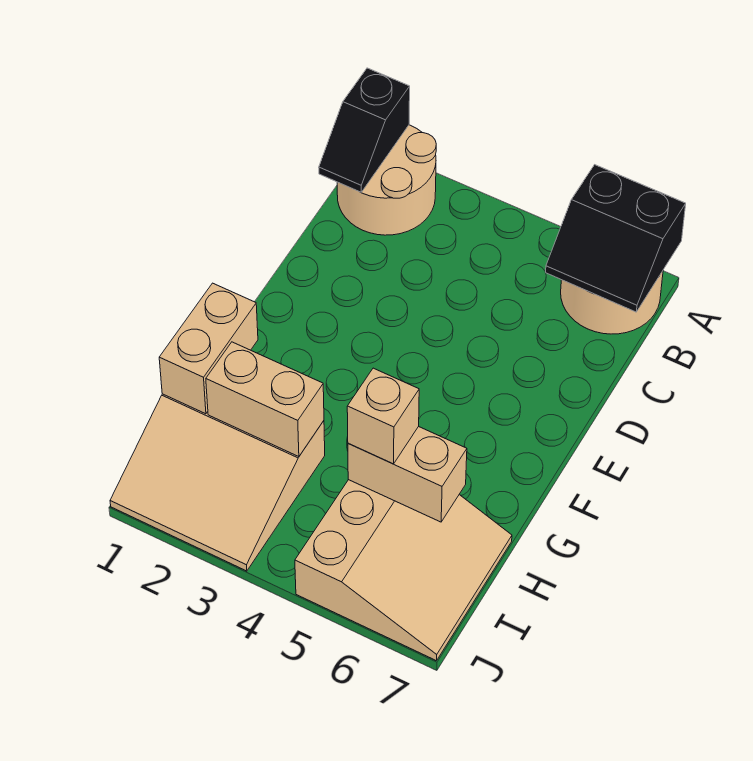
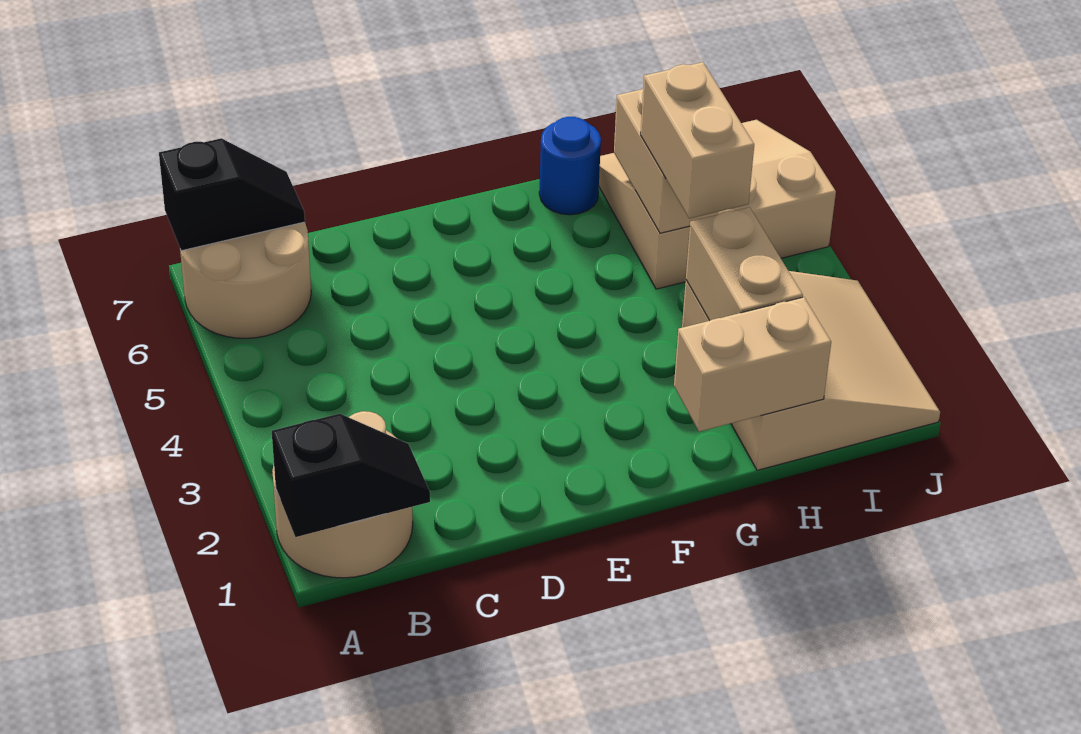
black slope A6:B7 level 2 top A -> black slope A7:B7 level 2 top A
none -> blue round brick G7 level 1
tan brick H5 level 3 -> tan brick H4:H5 level 3

